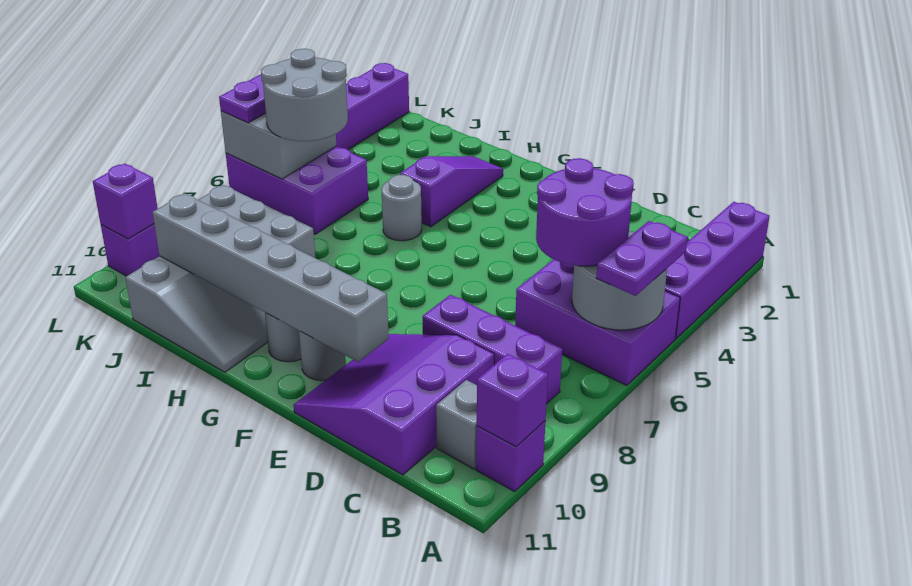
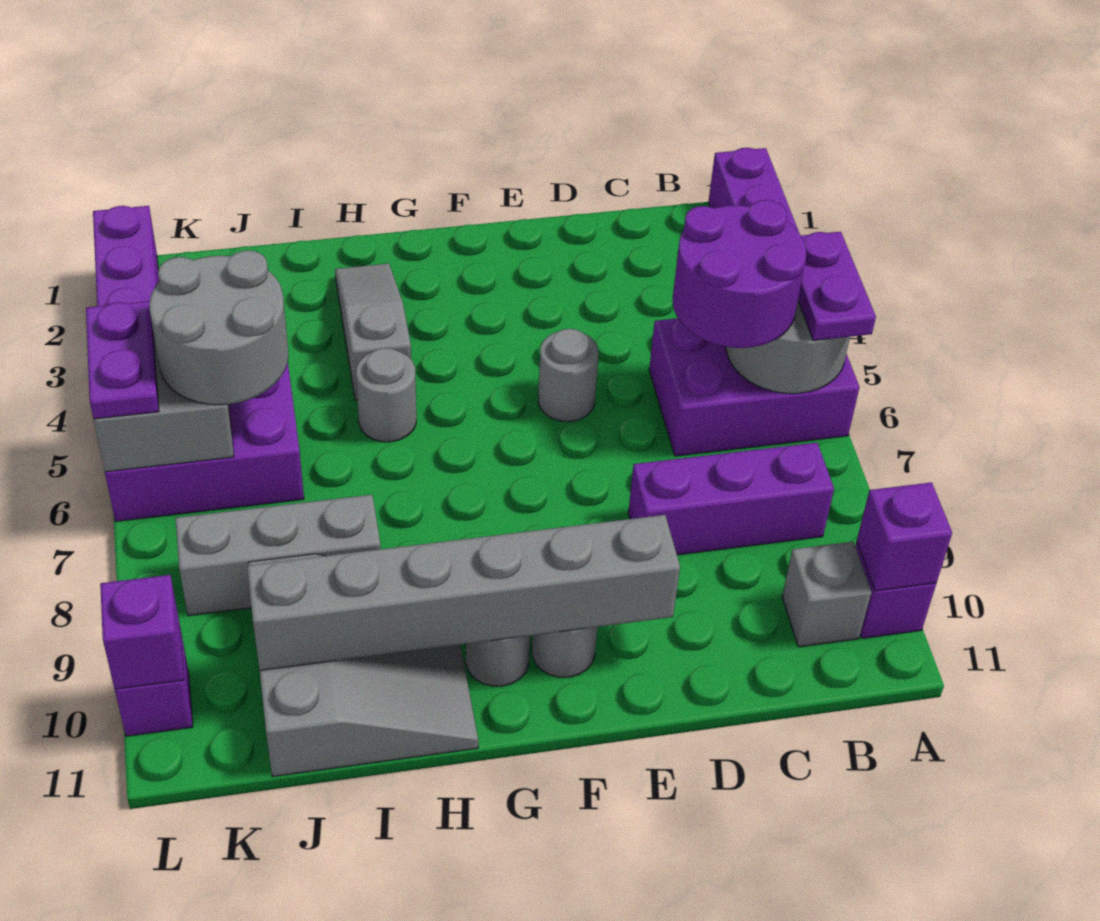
purple slope C9:E11 level 1 top C -> none
none -> grey round brick E5 level 1
purple slope H2:H4 level 1 top 4 -> grey slope H2:H4 level 1 top 4

